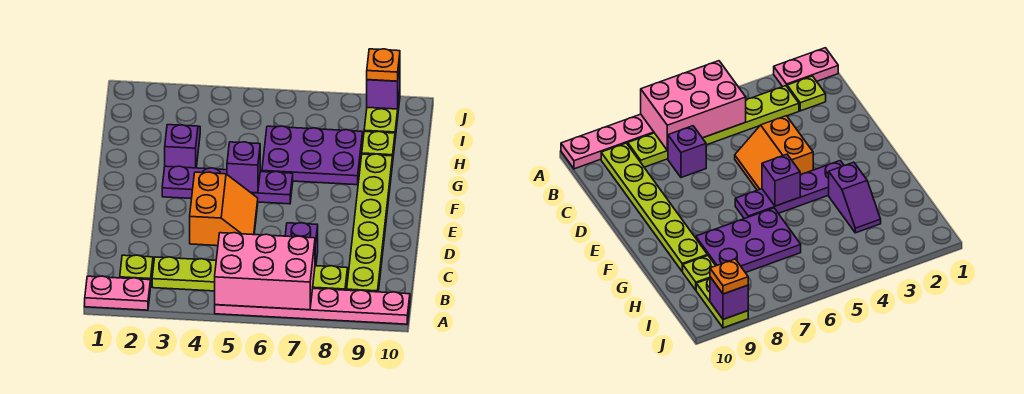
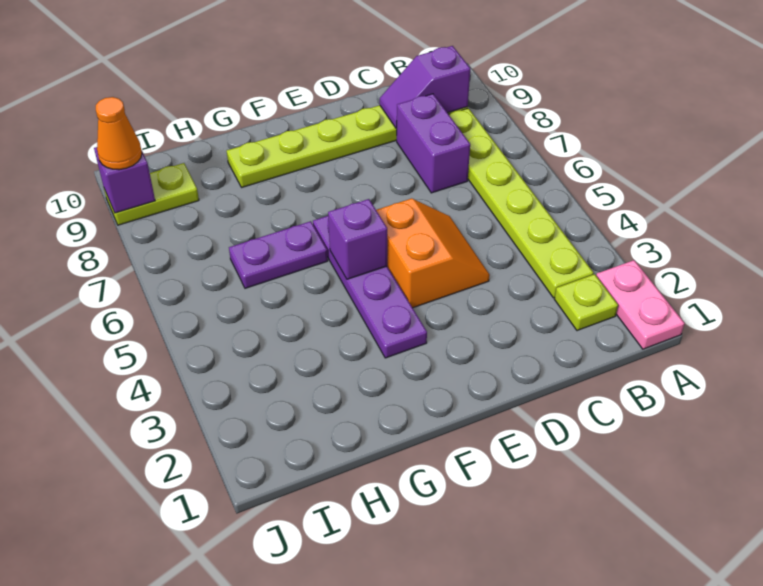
pink plate A5:A10 level 1 -> none
pink brick A5:B7 level 2 -> none
purple brick C7 level 1 -> purple brick C7:C8 level 1
orange slope D4:E5 level 1 top 4 -> orange slope D4:E5 level 1 top E
purple slope G3:H3 level 1 top G -> purple slope B9:C9 level 2 top B
purple plate G6:H8 level 1 -> purple plate G6:H6 level 1
lime plate H9 level 1 -> none
orange plate J9 level 3 -> orange cone J9 level 3

